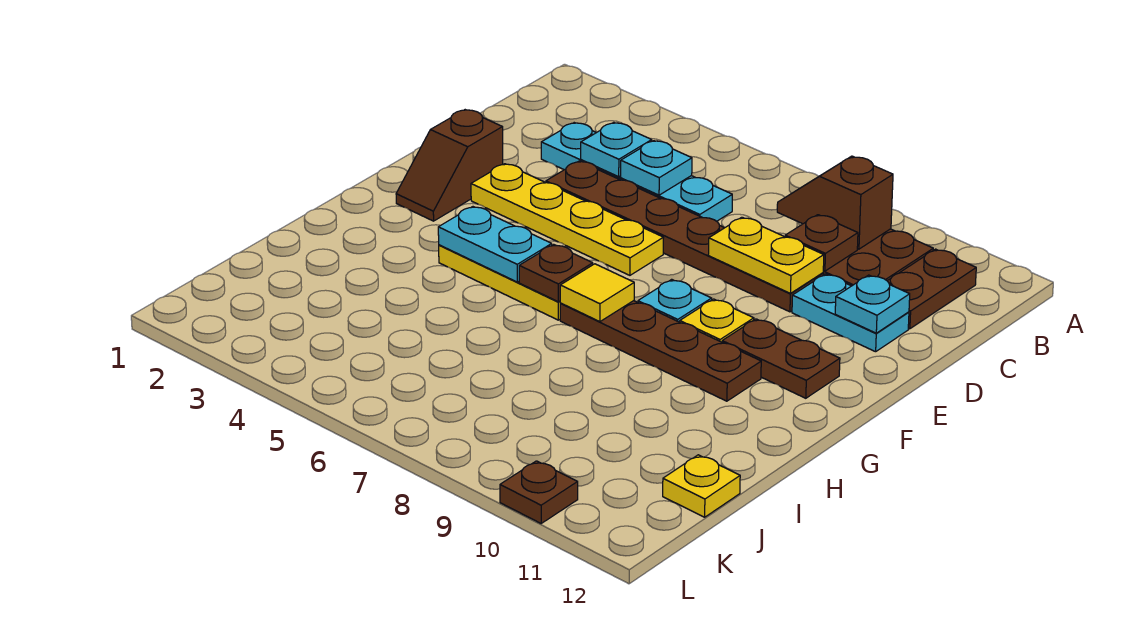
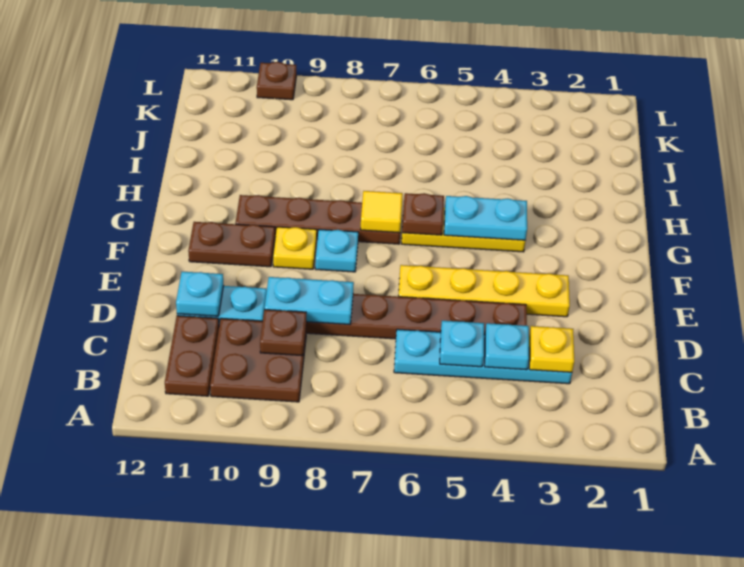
brown slope B8:B9 level 2 top 9 -> none
yellow plate D8:D9 level 2 -> cyan plate D8:D9 level 2
brown slope E2:F2 level 1 top E -> none
yellow plate J12 level 1 -> yellow plate C3 level 2

